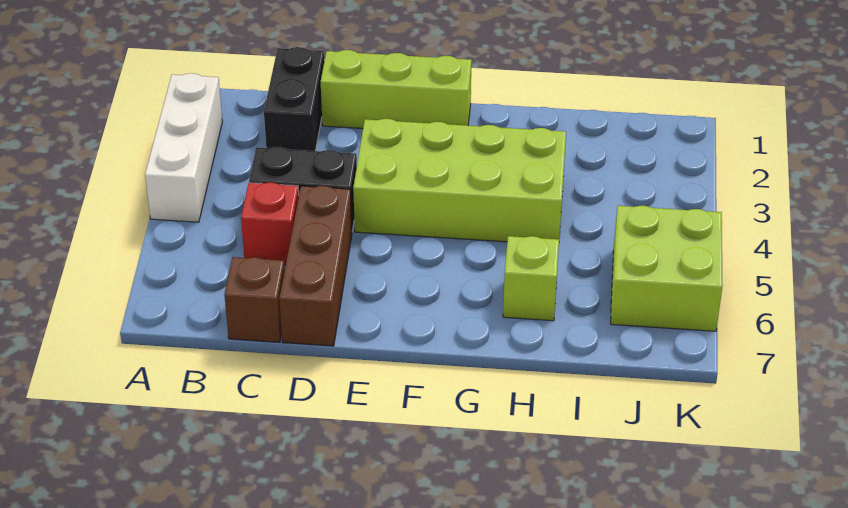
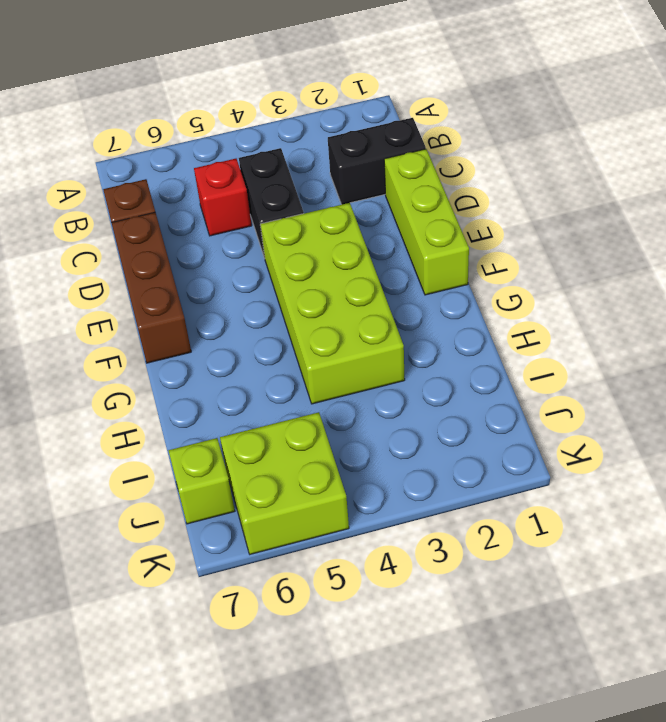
white brick A2:A4 level 1 -> none
brown brick D5:D7 level 1 -> brown brick D7:F7 level 1
lime brick H6 level 1 -> lime brick J7 level 1

